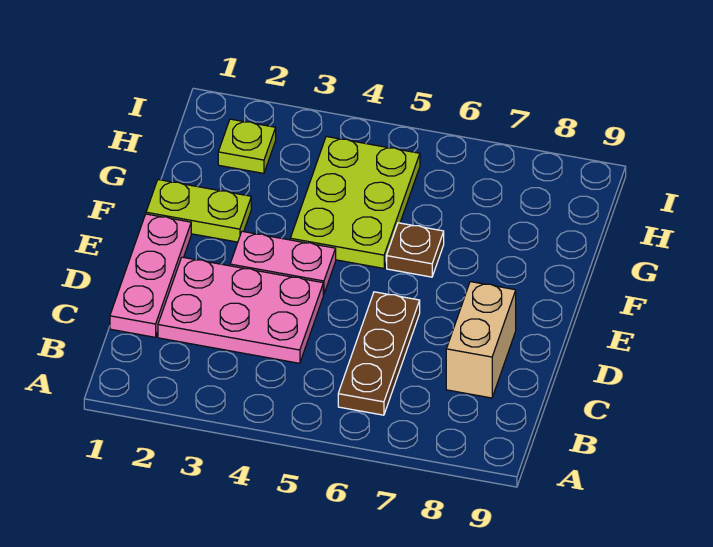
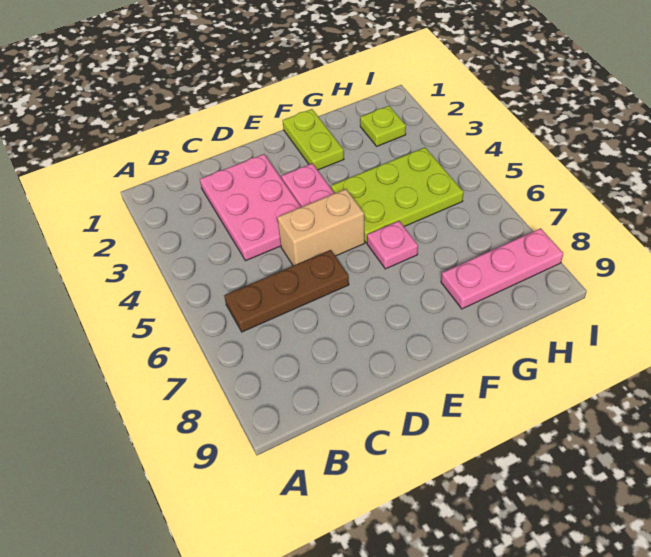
pink plate C1:E1 level 1 -> pink plate G8:I8 level 1
tan brick C8:D8 level 1 -> tan brick D5:E5 level 1
brown plate F6 level 1 -> pink plate F6 level 1

